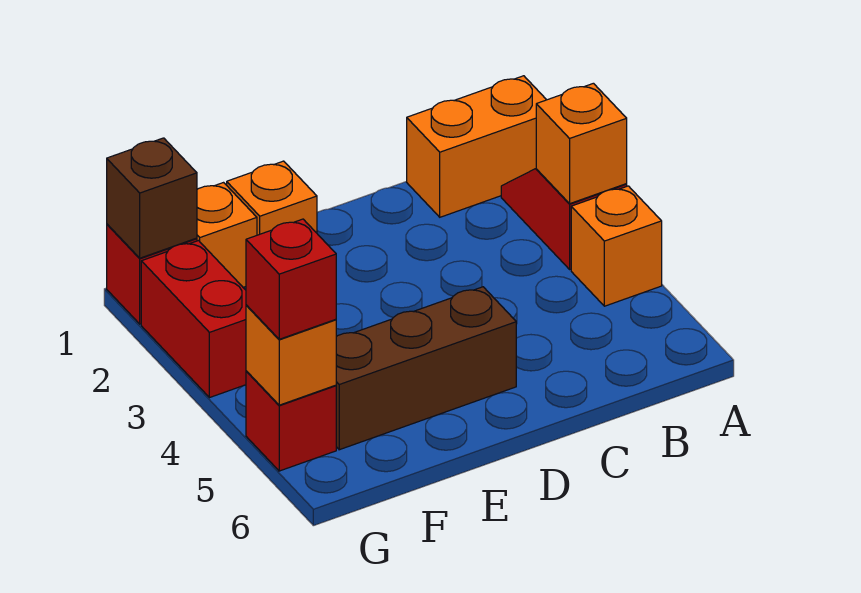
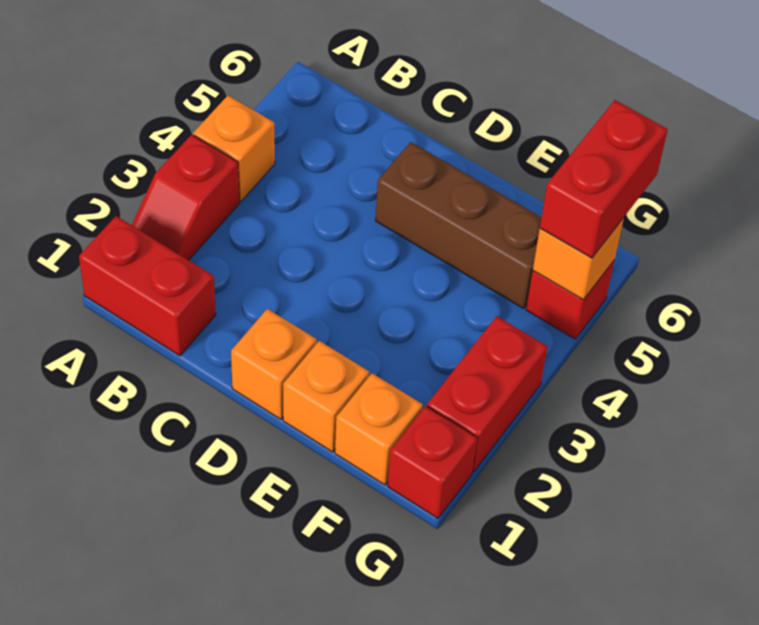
orange brick A1:B1 level 1 -> red brick A1:B1 level 1
orange brick A3 level 2 -> orange brick D1 level 1
brown brick G1 level 2 -> none
red brick G5 level 3 -> red brick G5:G6 level 3

